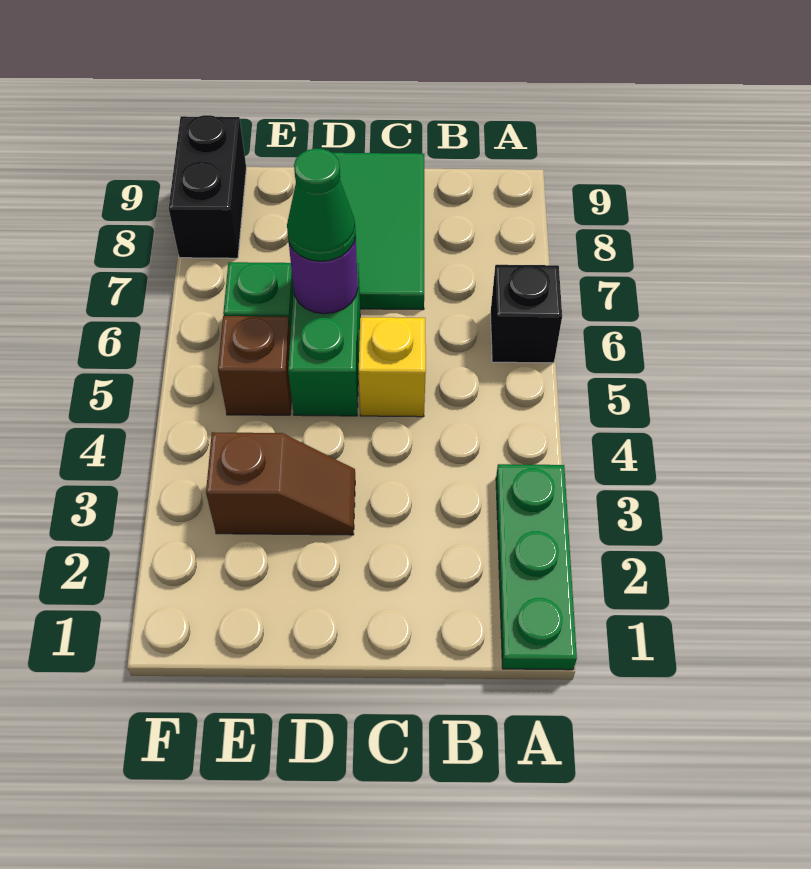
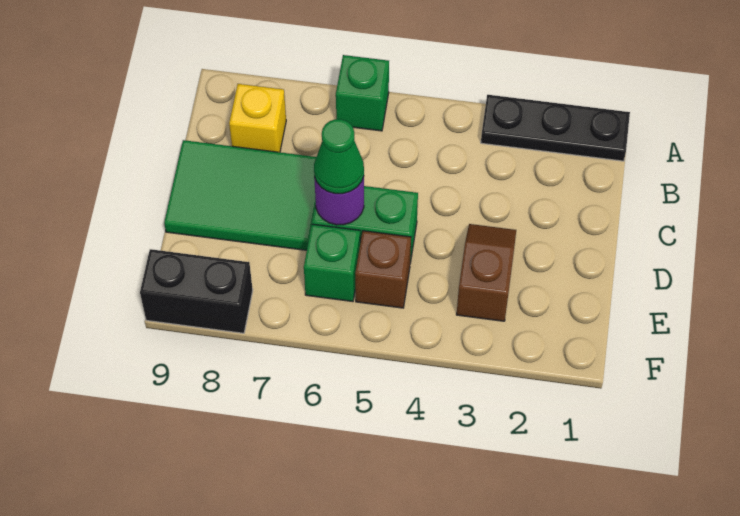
green plate A1:A3 level 1 -> black plate A1:A3 level 1
black brick A6 level 1 -> green brick A6 level 1
yellow brick C5 level 1 -> yellow brick B8 level 1

